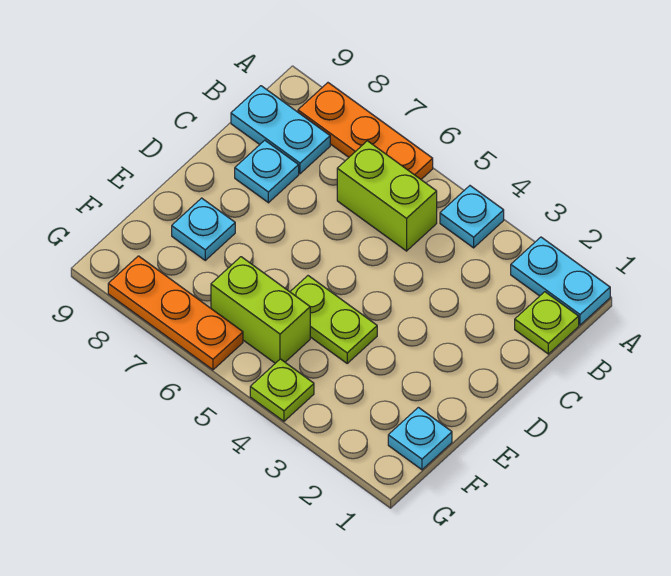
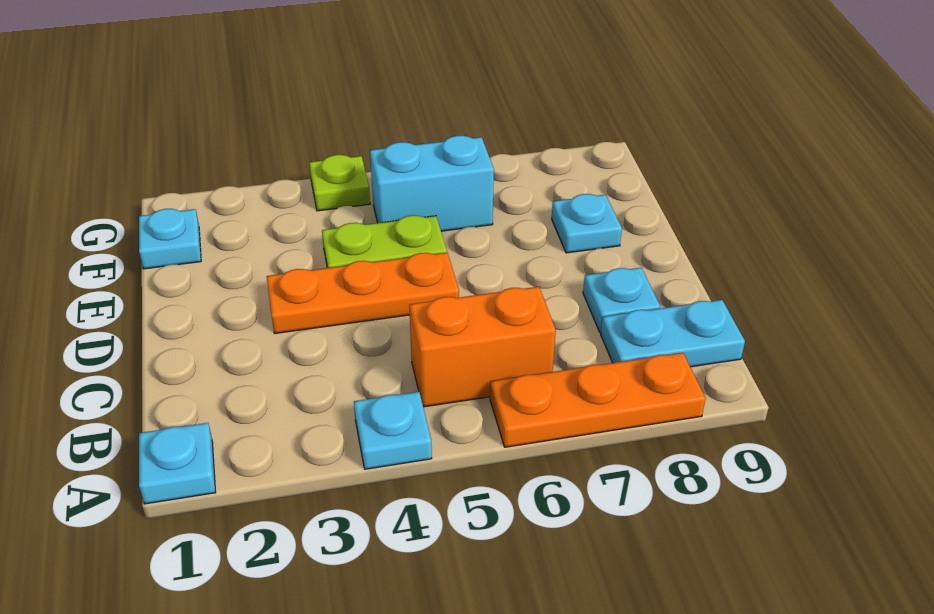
cyan plate A1:A2 level 1 -> cyan plate A1 level 1
lime plate B1 level 1 -> none
lime brick B5:B6 level 1 -> orange brick B5:B6 level 1
lime brick F5:F6 level 1 -> cyan brick F5:F6 level 1
orange plate G6:G8 level 1 -> orange plate D3:D5 level 1

